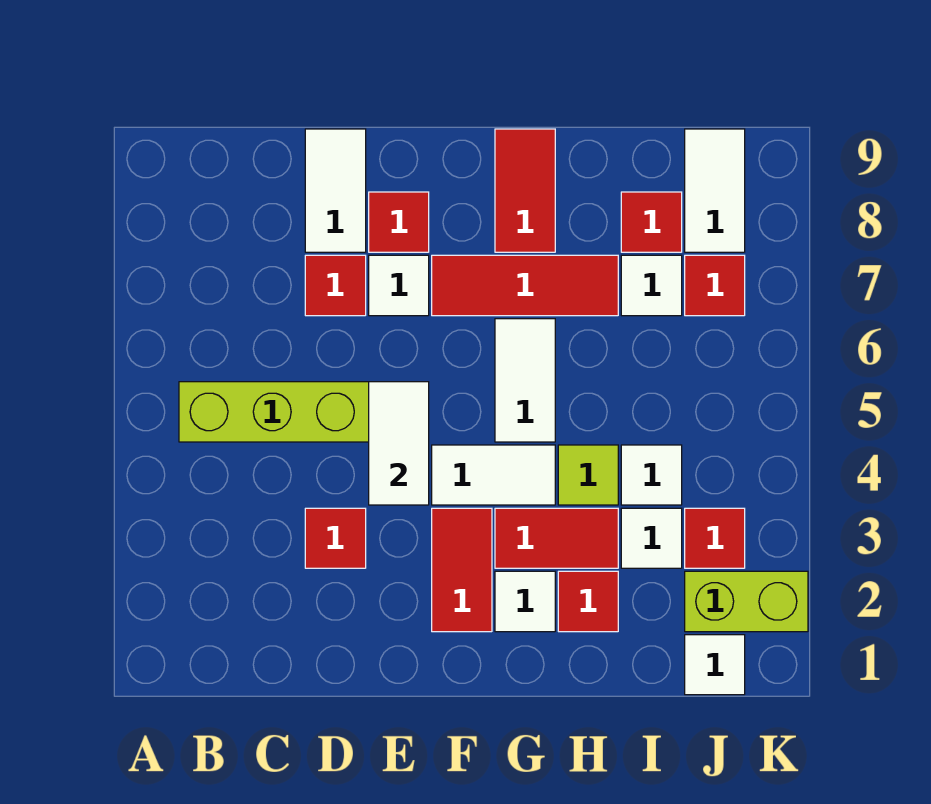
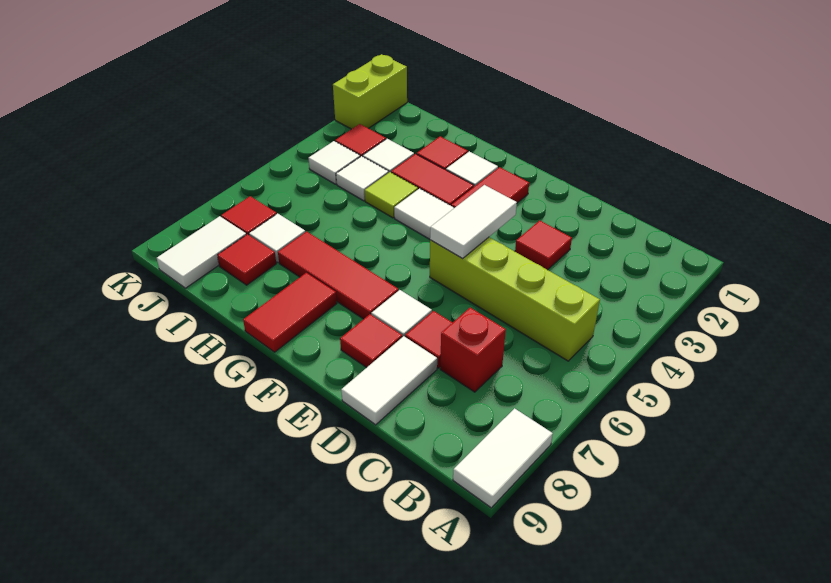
none -> red brick C7 level 1
white tile G5:G6 level 1 -> white tile A8:A9 level 1
white tile J1 level 1 -> white tile J4 level 1
lime brick J2:K2 level 1 -> lime brick K1:K2 level 1

